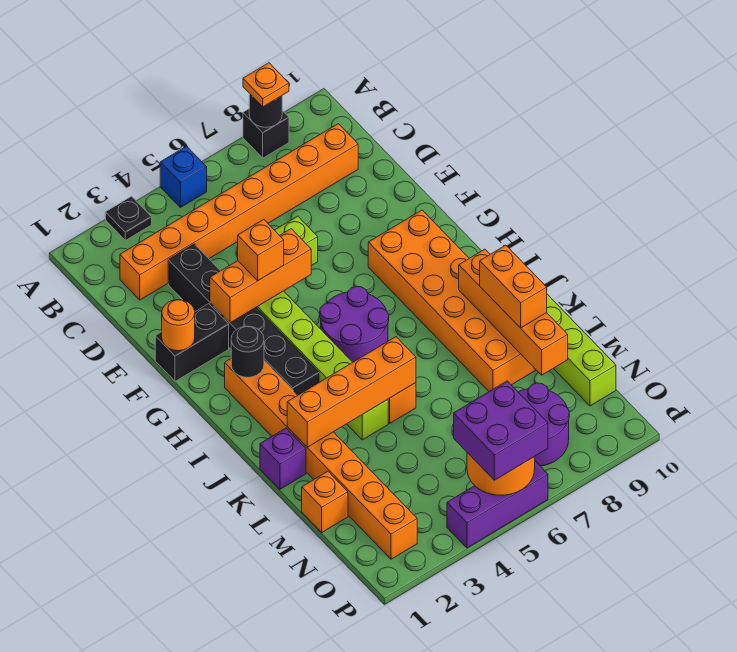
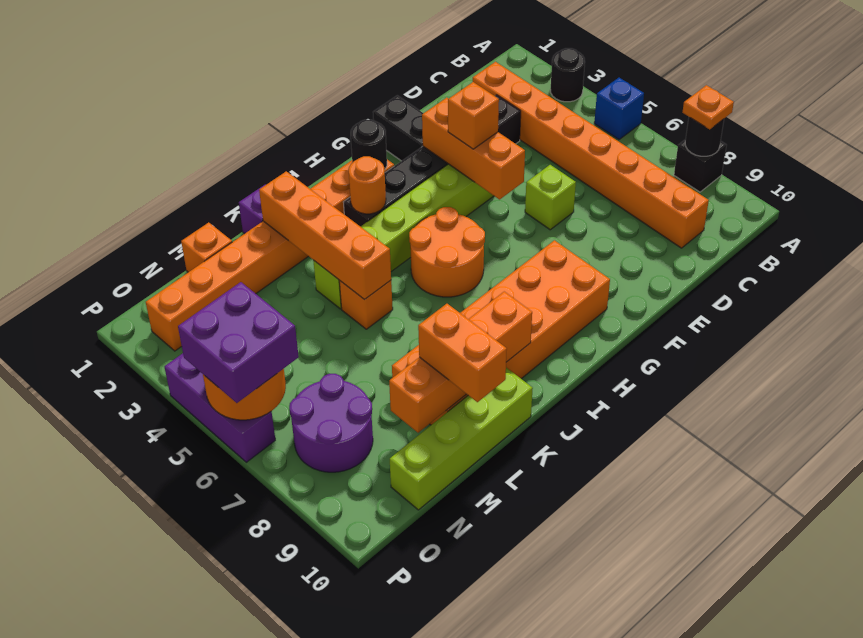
black plate A3 level 1 -> black round brick A3 level 1
orange round brick F1 level 2 -> orange round brick I3 level 2
purple round brick H5:I6 level 1 -> orange round brick H5:I6 level 1
orange brick K9:L9 level 3 -> orange brick L9:L10 level 3

